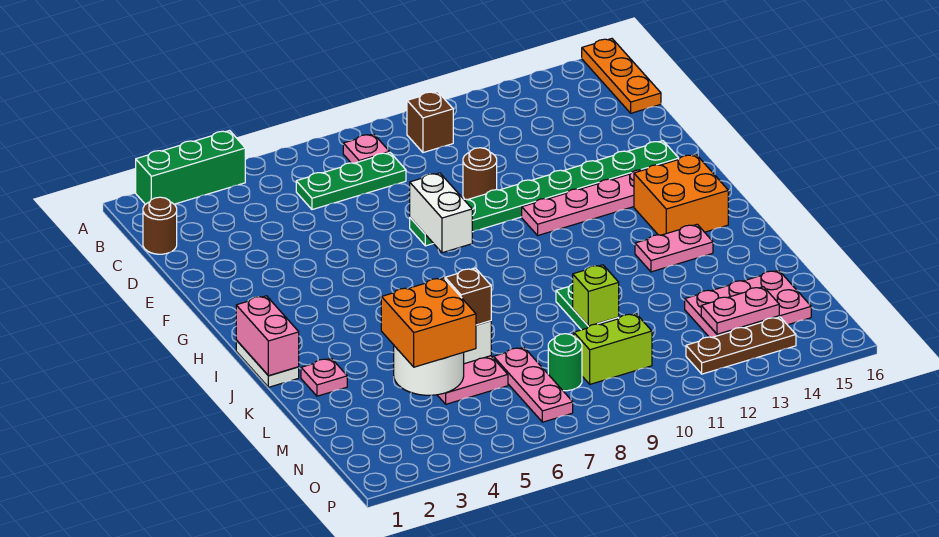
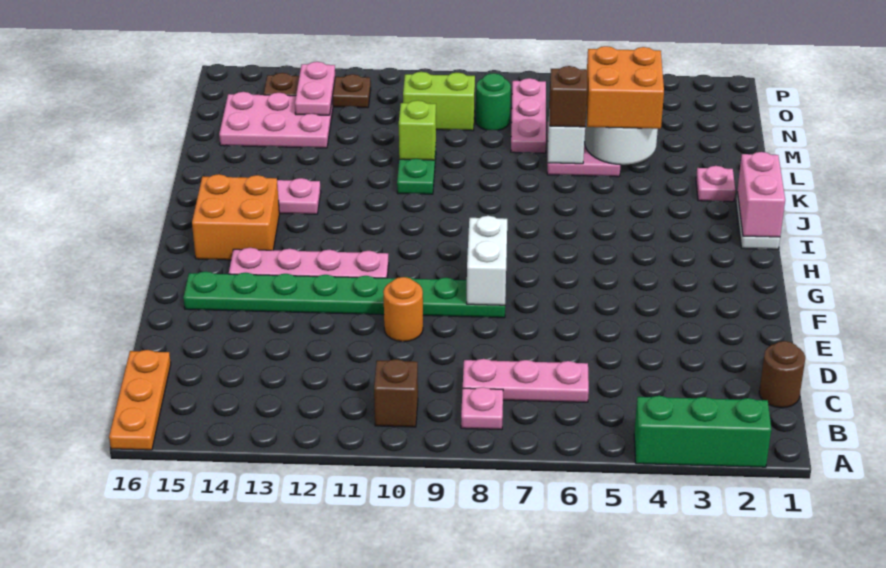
green plate C6:C8 level 1 -> pink plate C6:C8 level 1
brown round brick E10 level 1 -> orange round brick E10 level 1
pink plate N13:N14 level 2 -> pink plate N13:O13 level 2

